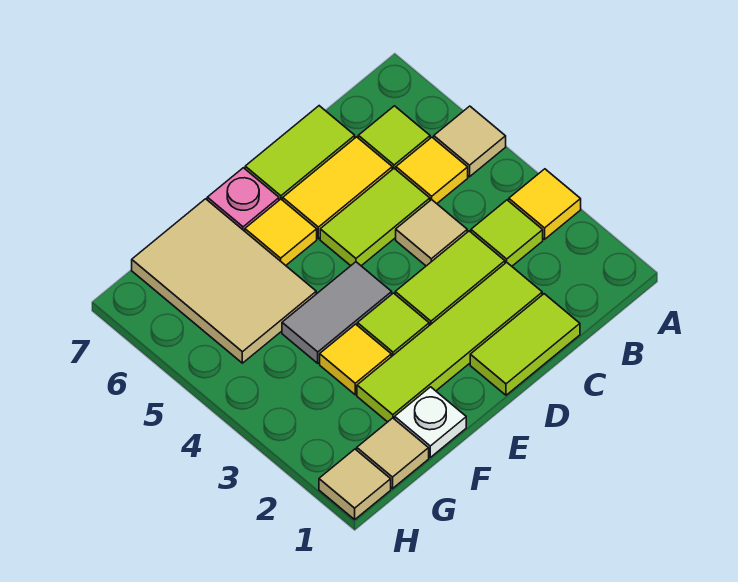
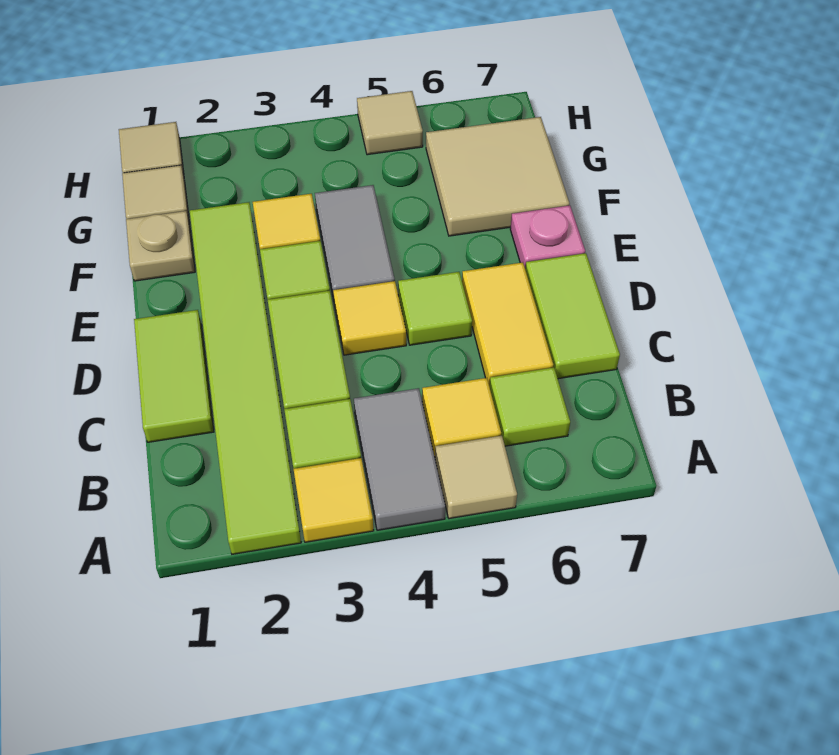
none -> grey tile A4:B4 level 1
lime tile C2:F2 level 1 -> lime tile A2:F2 level 1
tan tile C4 level 1 -> tan tile H5 level 1
lime tile C5:D5 level 1 -> lime tile D5 level 1
yellow tile E6 level 1 -> yellow tile D4 level 1
white plate F1 level 1 -> tan plate F1 level 1
tan tile F5:G7 level 1 -> tan tile F6:G7 level 1

